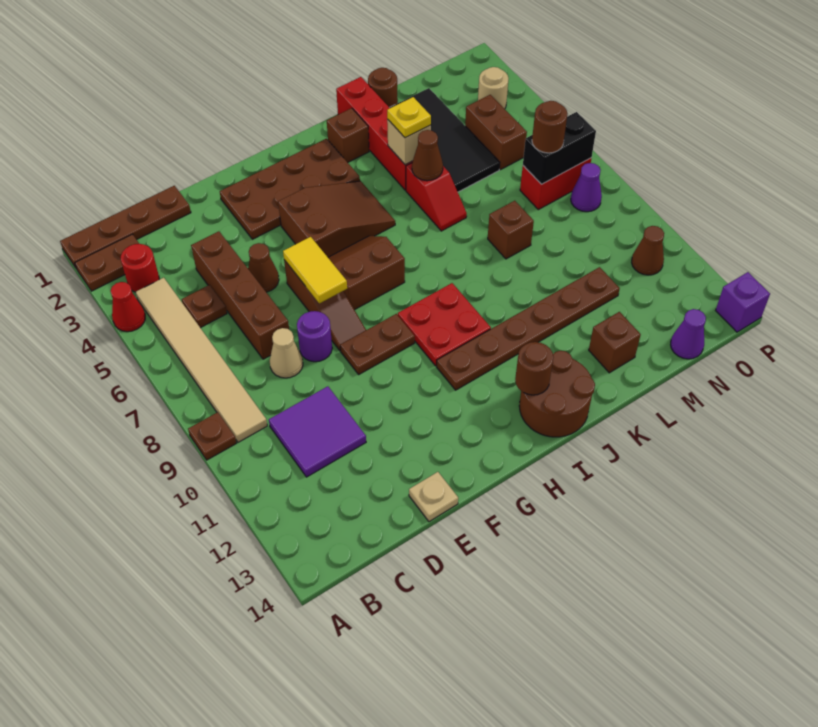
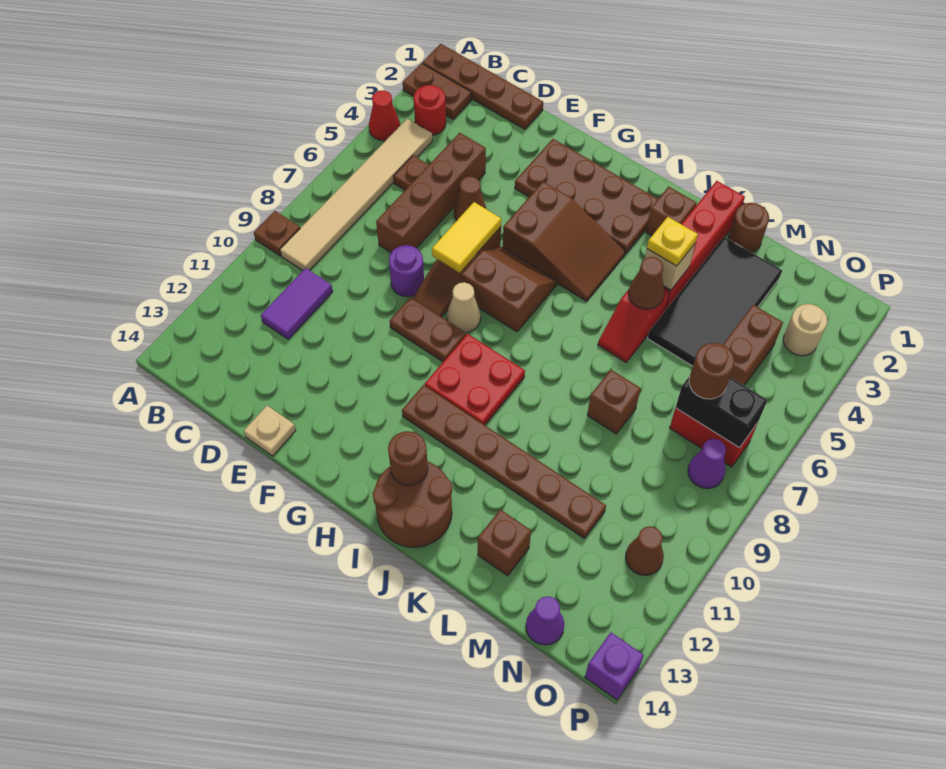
purple tile C10:D11 level 1 -> purple tile C10:C11 level 1
tan cone D8 level 1 -> tan cone G8 level 1

